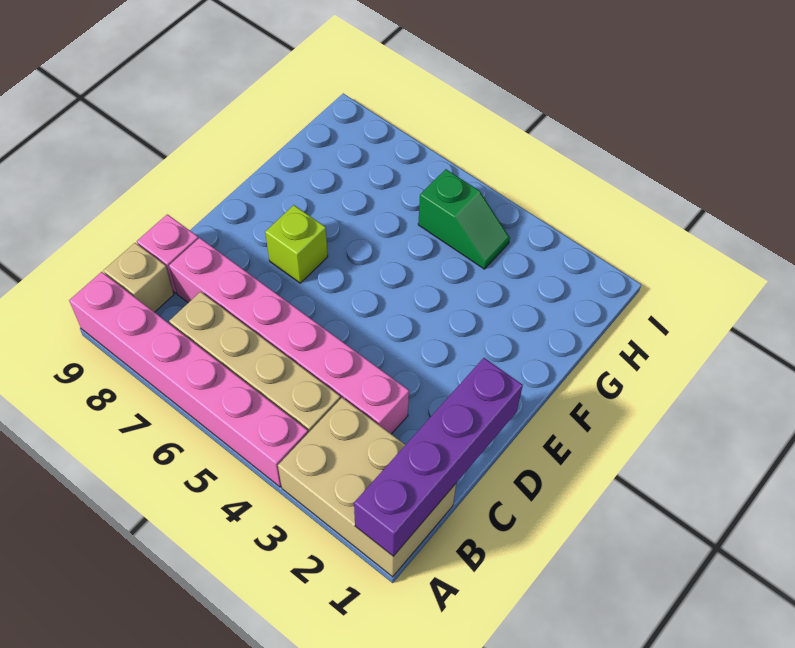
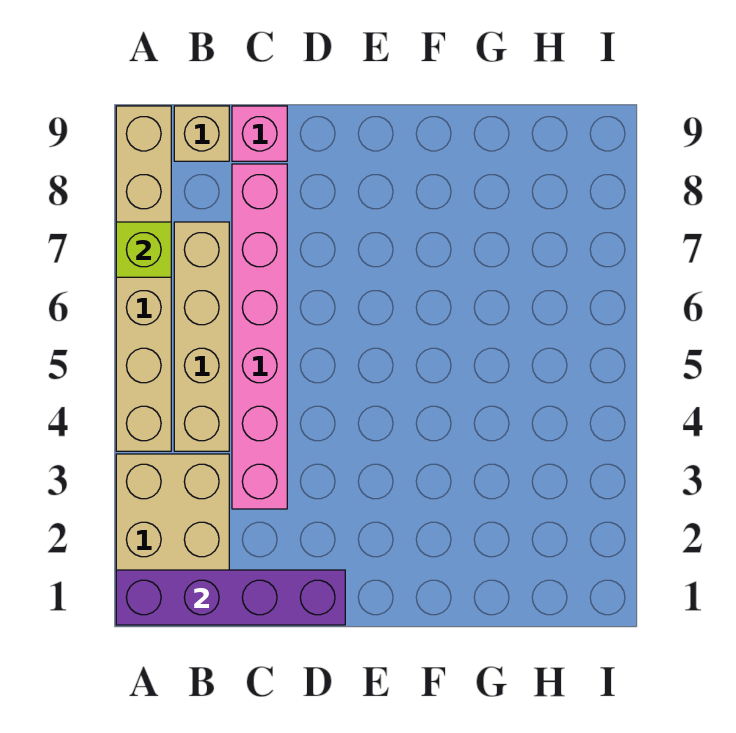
pink brick A4:A9 level 1 -> tan brick A4:A9 level 1
lime brick E7 level 1 -> lime brick A7 level 2
green slope H4:H5 level 1 top 5 -> none

